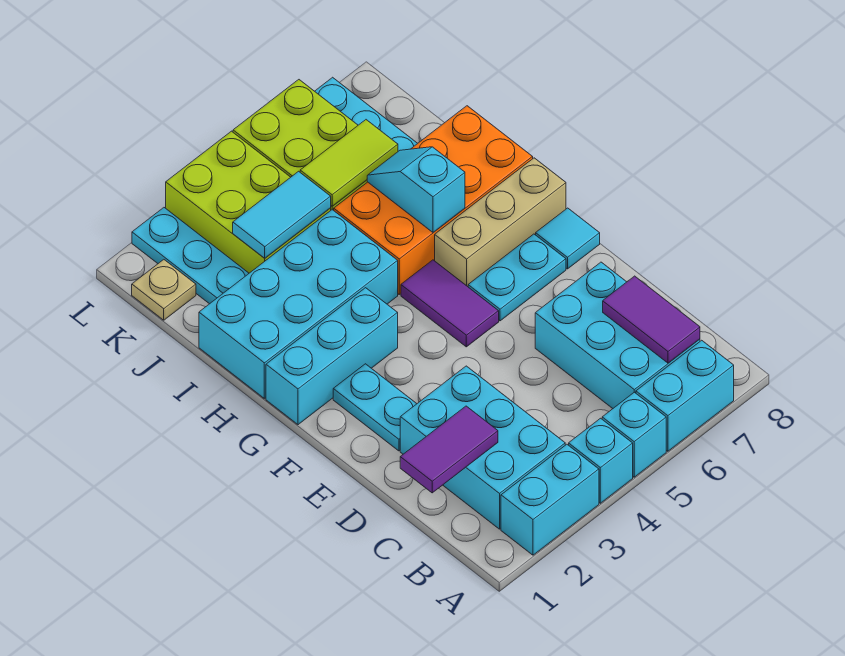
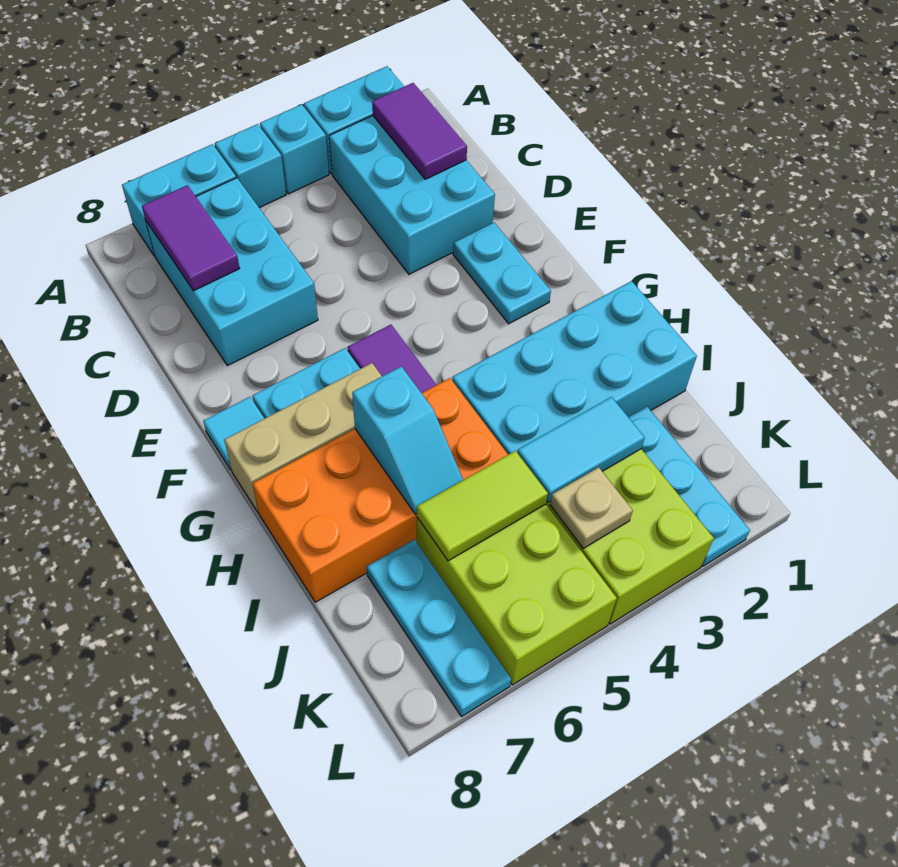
purple tile C1:C2 level 2 -> purple tile B2:C2 level 2
cyan brick G1:G3 level 1 -> none
tan plate K1 level 1 -> tan plate K4 level 2

